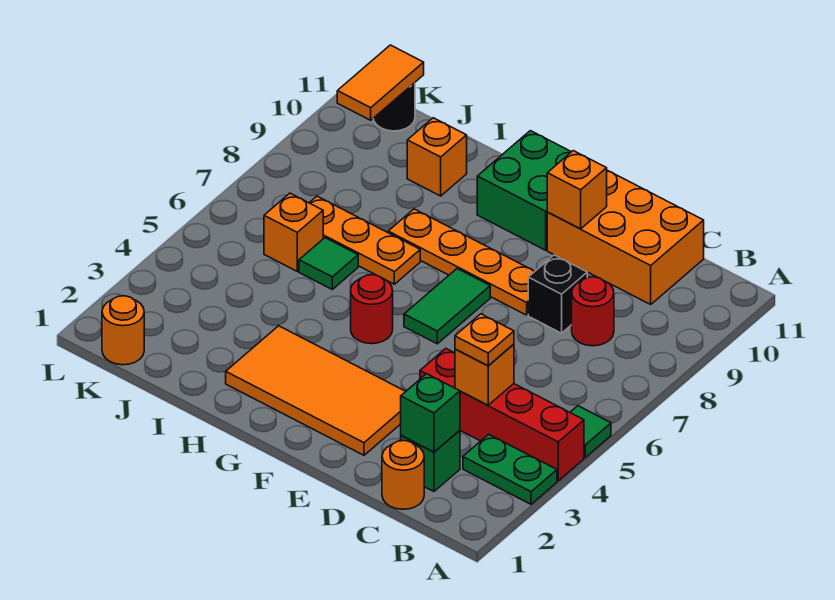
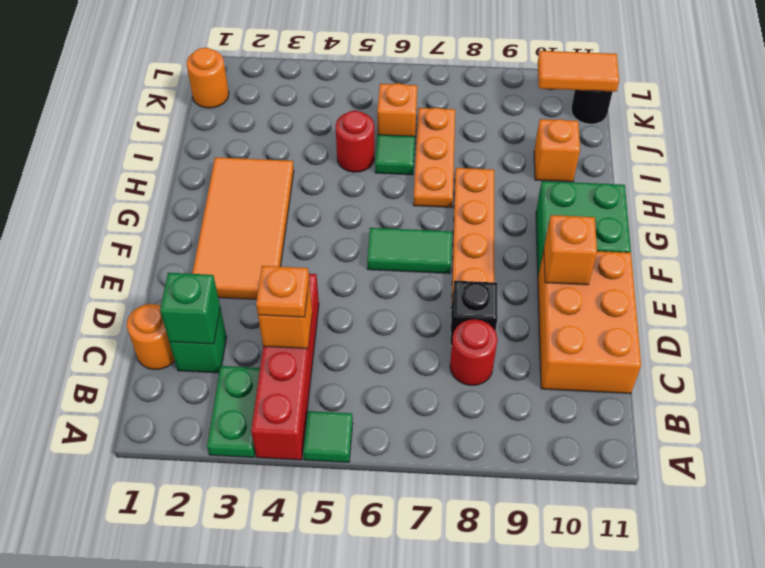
red round brick G5 level 1 -> red round brick I5 level 1

